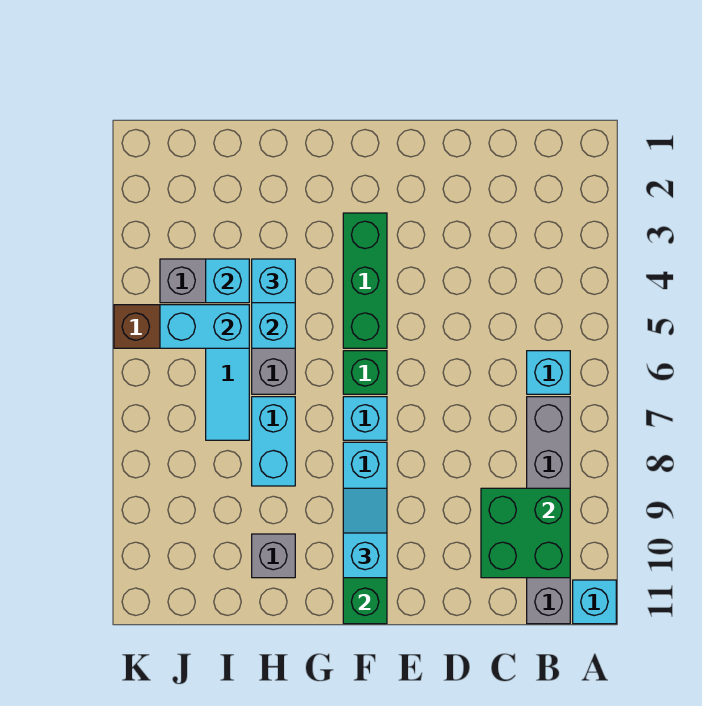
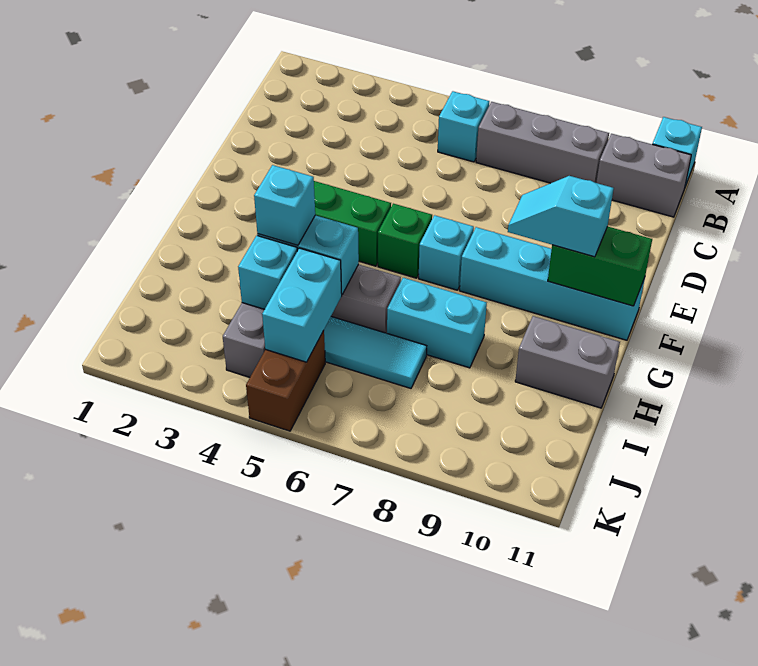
green brick B9:C10 level 2 -> none
grey brick H10 level 1 -> grey brick H10:H11 level 1

